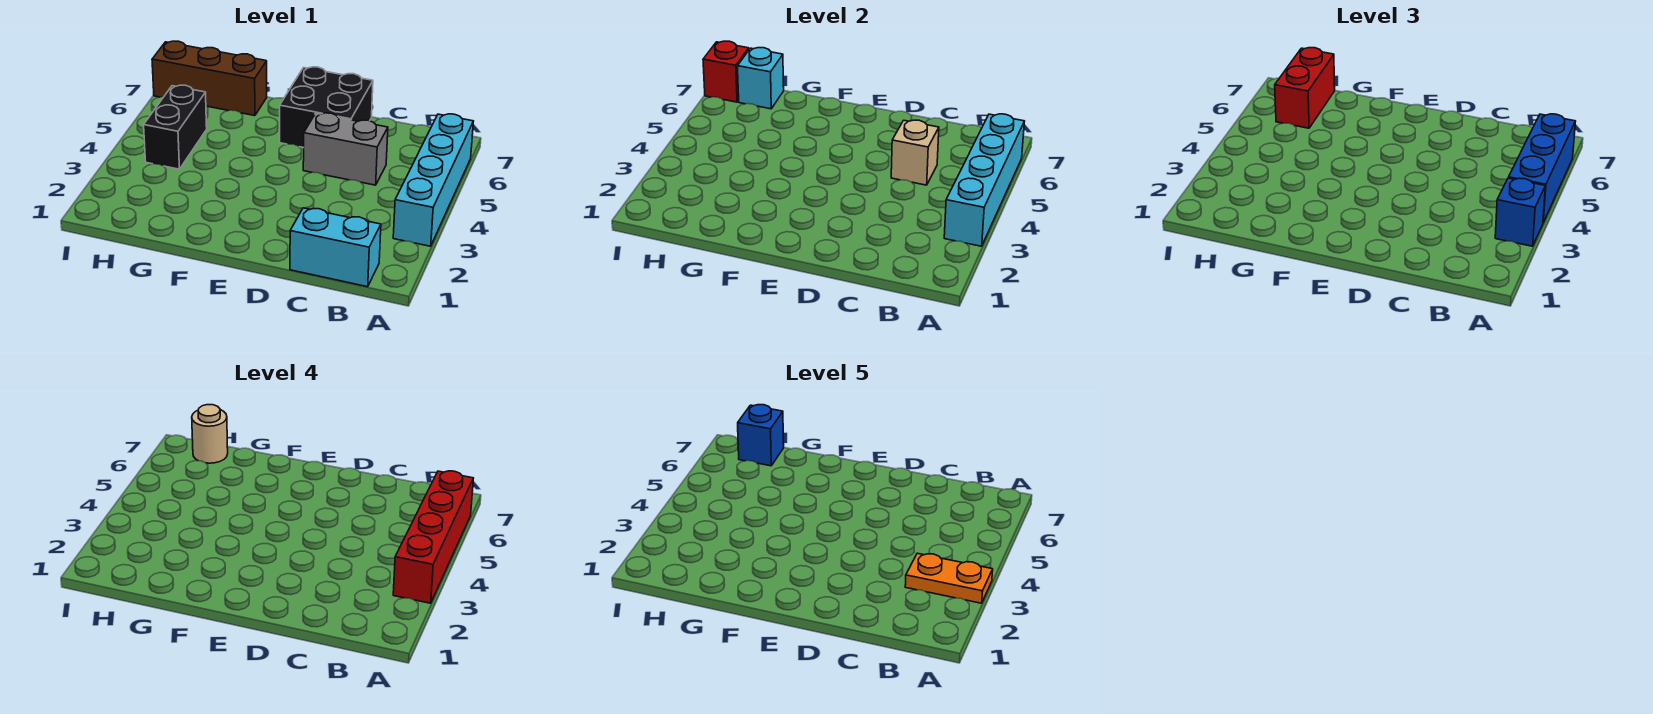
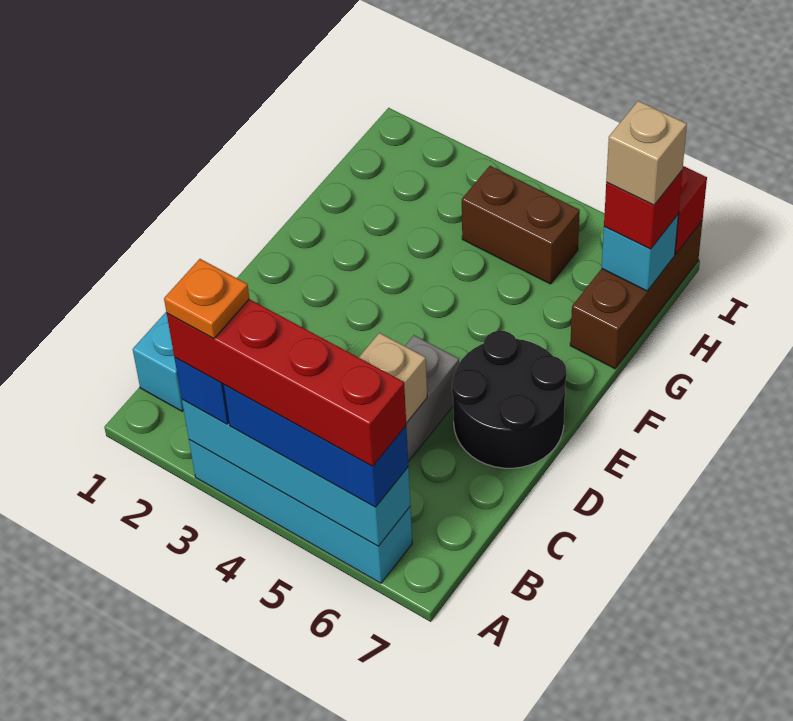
orange plate A3:B3 level 5 -> orange plate A3 level 5
black brick D6:E7 level 1 -> black round brick D6:E7 level 1
black brick H4:H5 level 1 -> brown brick H4:H5 level 1
red brick H6:H7 level 3 -> red brick H7 level 3
tan round brick H7 level 4 -> tan brick H7 level 4
blue brick H7 level 5 -> none

